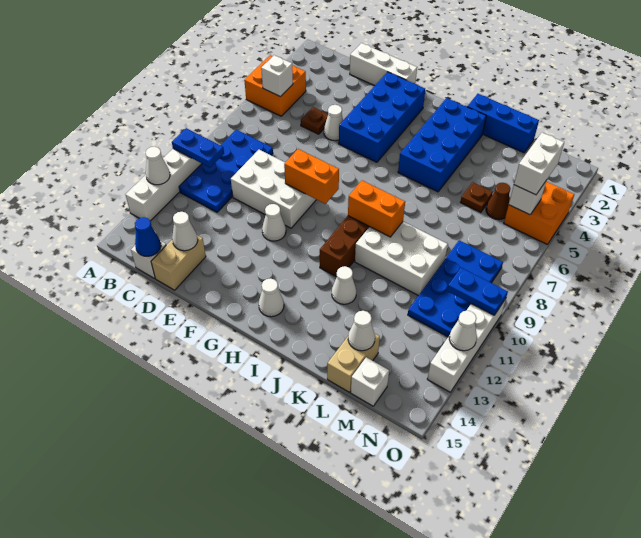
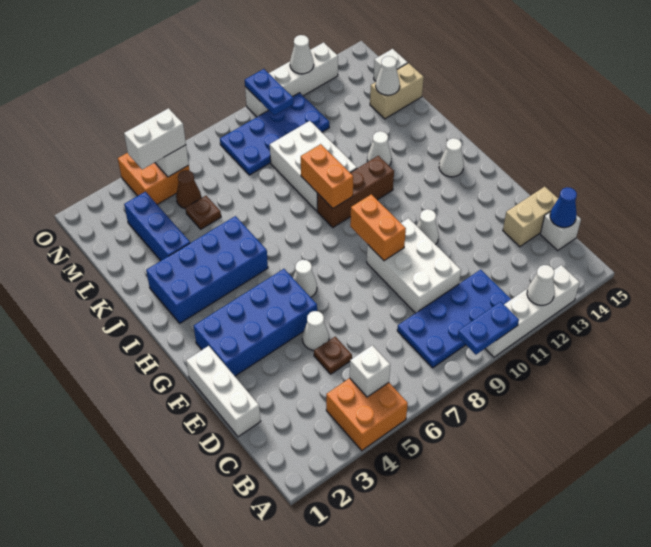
blue plate A10:B10 level 2 -> blue plate A9:A10 level 2
white cone D14 level 2 -> white cone G6 level 1
blue brick J1:L1 level 1 -> blue brick K3:M3 level 1

